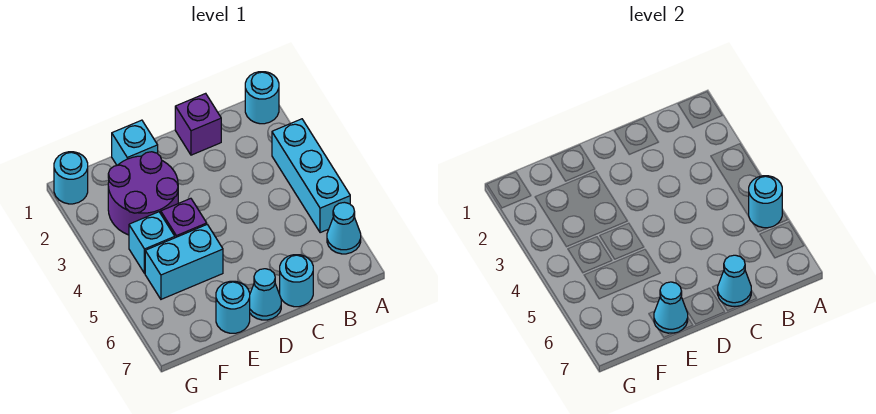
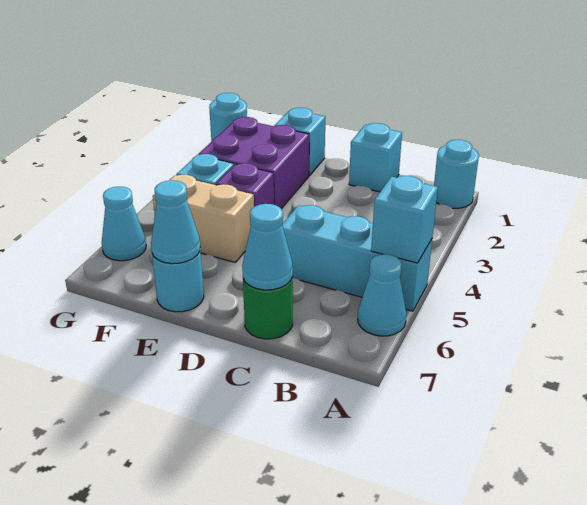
cyan brick A3:A5 level 1 -> cyan brick A5:C5 level 1
cyan round brick A5 level 2 -> cyan brick A5 level 2
purple brick C1 level 1 -> cyan brick C1 level 1
cyan round brick C7 level 1 -> green round brick C7 level 1
cyan cone D7 level 1 -> cyan cone G6 level 1
purple round brick E2:F3 level 1 -> purple brick E2:F3 level 1
cyan brick E5:F5 level 1 -> tan brick E5:F5 level 1

